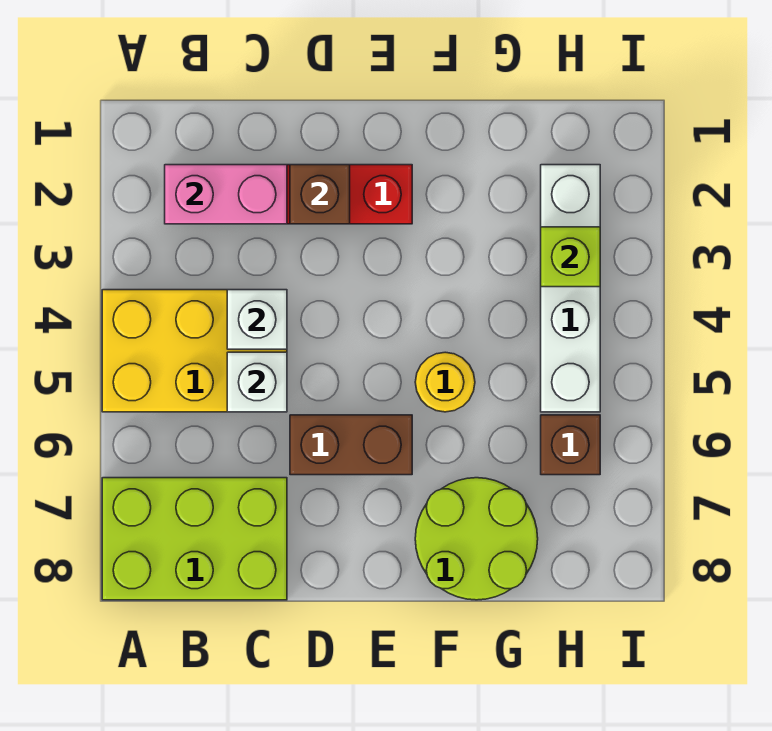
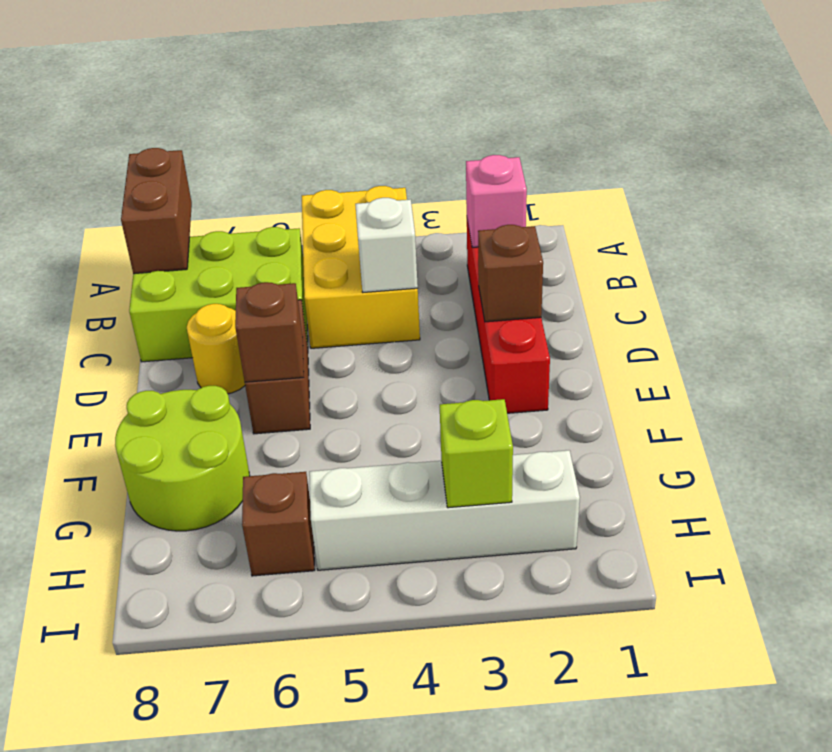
lime brick A7:C8 level 1 -> lime brick B6:C8 level 1
none -> brown brick A8:B8 level 2
pink brick B2:C2 level 2 -> pink brick B2 level 2
white brick C5 level 2 -> none
none -> brown brick E6 level 2
yellow round brick F5 level 1 -> yellow round brick D7 level 1

